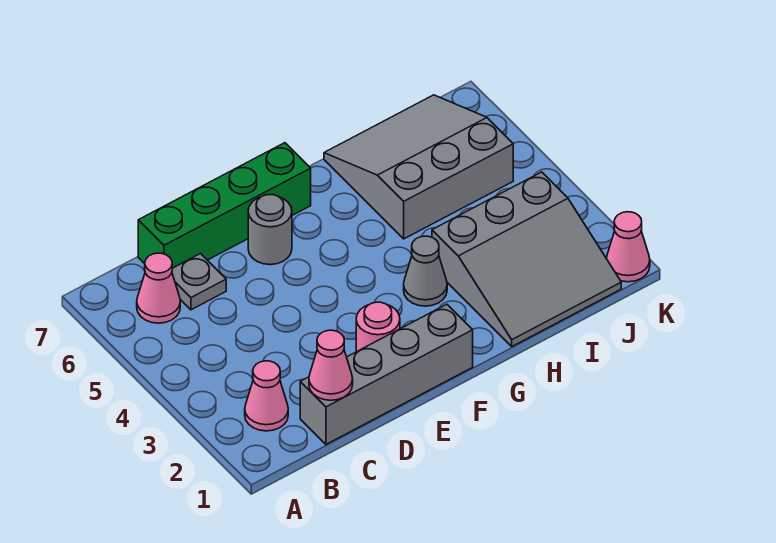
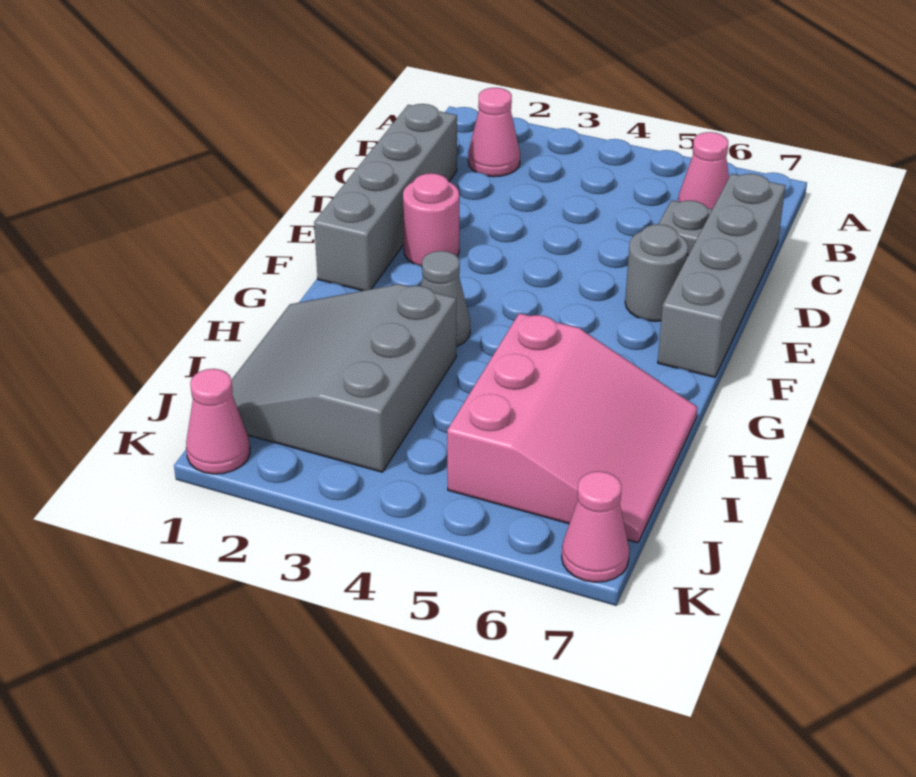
pink cone C1 level 2 -> pink cone K7 level 1
green brick C7:F7 level 1 -> grey brick C7:F7 level 1
grey slope H5:J7 level 1 top 5 -> pink slope H5:J7 level 1 top 5

